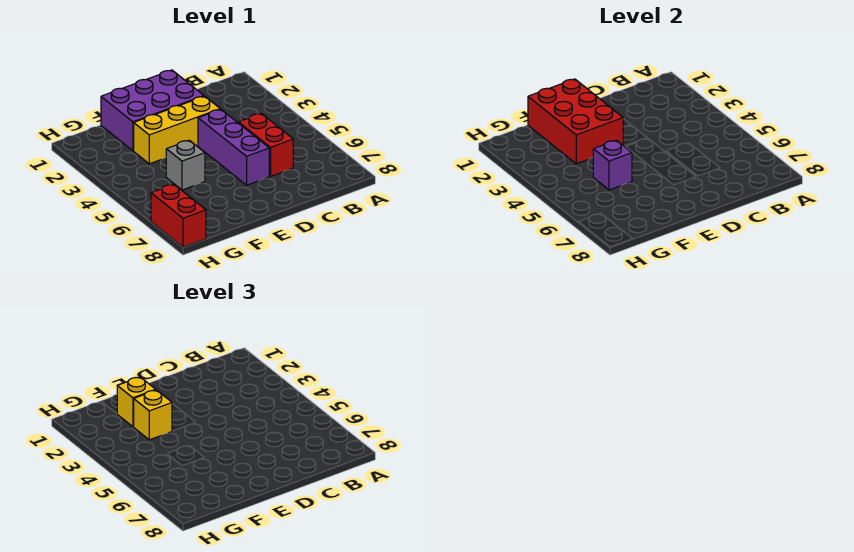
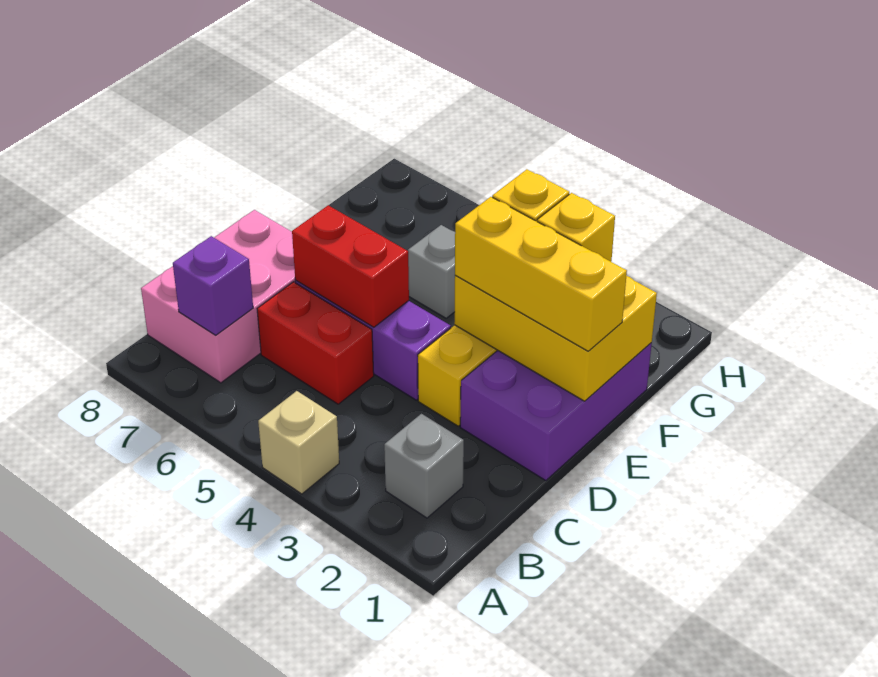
none -> tan brick A4 level 1
none -> grey brick B2 level 1
none -> pink brick B7:D8 level 1
red brick E1:F3 level 2 -> yellow brick E1:F3 level 2
none -> yellow brick E1:E3 level 3
purple brick F5 level 2 -> purple brick B7 level 2
red brick H7:H8 level 1 -> red brick D5:D6 level 2

